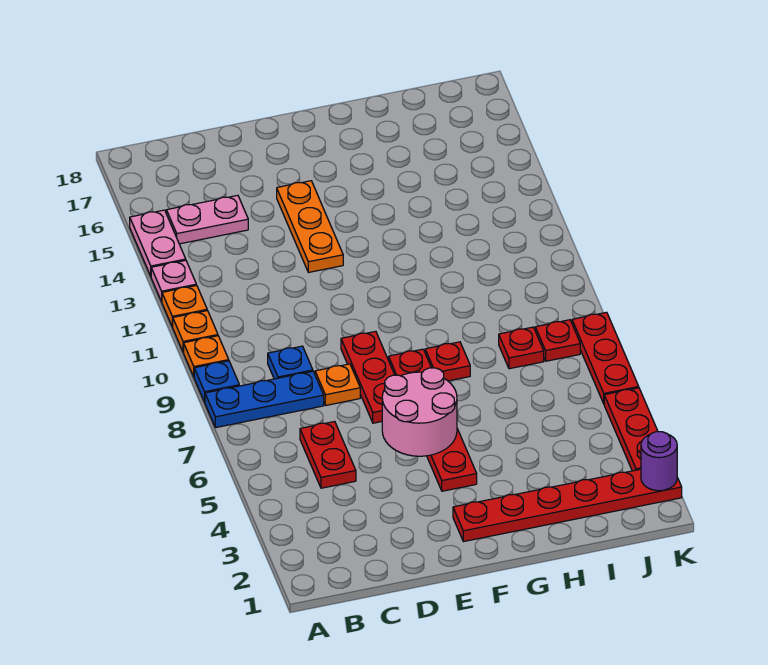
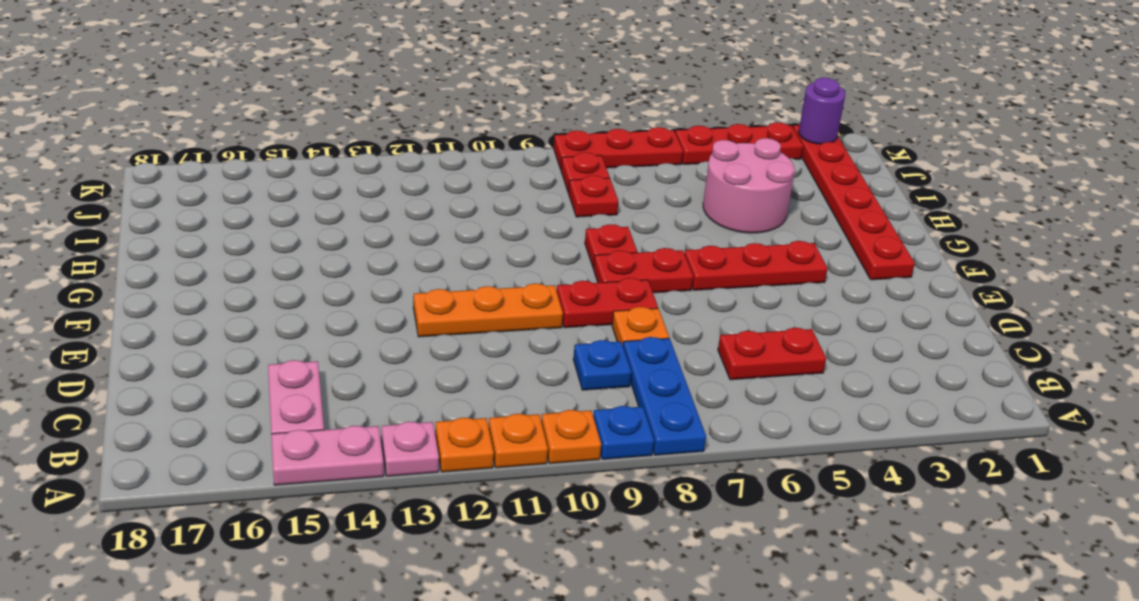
pink round brick E5:F6 level 2 -> pink round brick H4:I5 level 1
red plate E7:E9 level 1 -> red plate E8:E9 level 1
orange plate E13:E15 level 1 -> orange plate E10:E12 level 1

